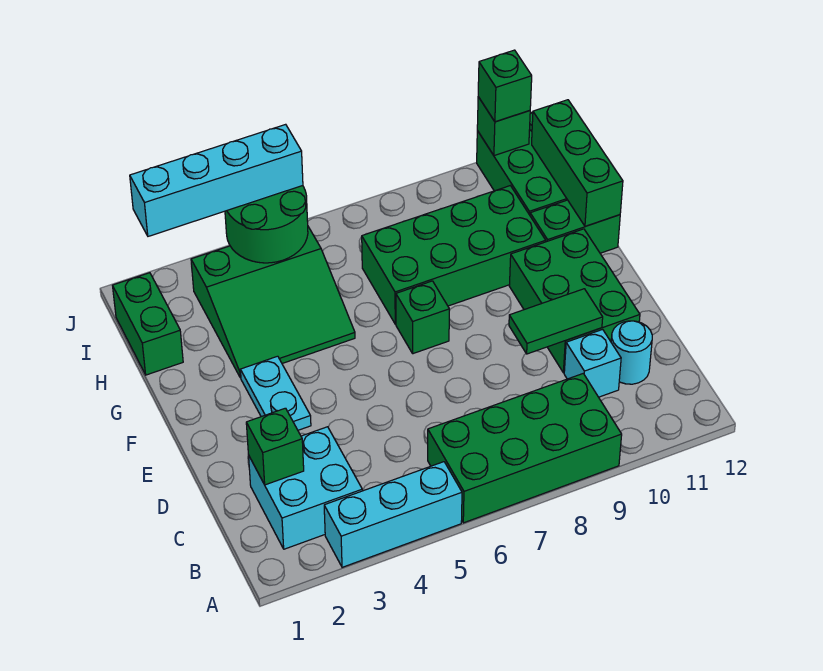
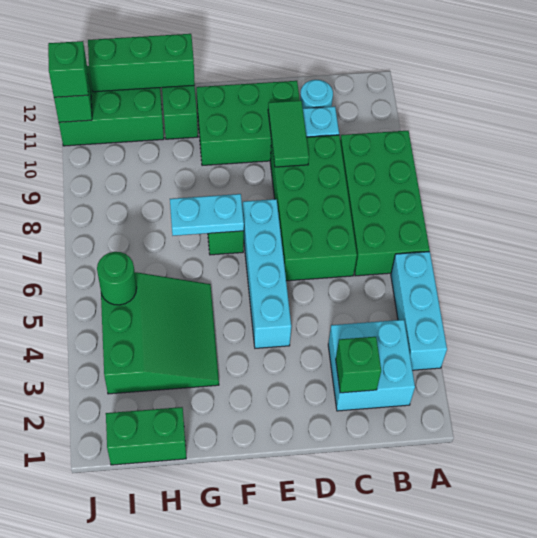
cyan plate E3:F3 level 1 -> cyan plate F7:G7 level 2
green brick G7:H10 level 1 -> green brick C6:D9 level 1
green round brick I4:J5 level 2 -> green round brick I5 level 2
cyan brick J2:J5 level 3 -> cyan brick E4:E7 level 1

